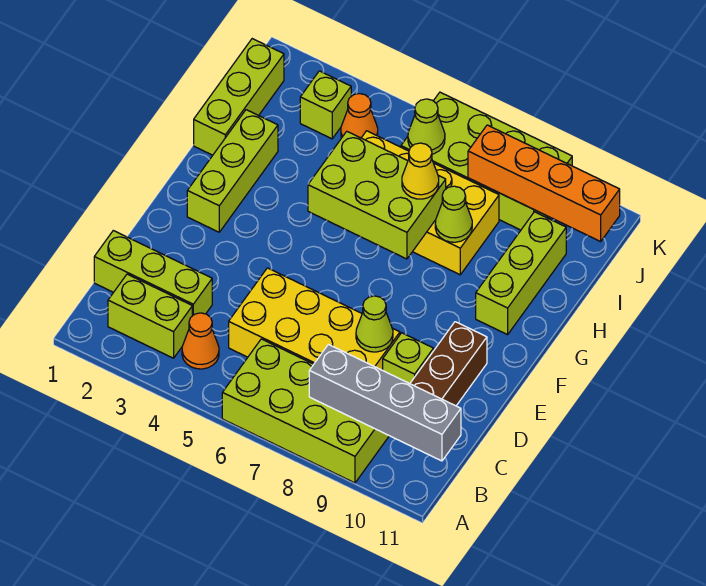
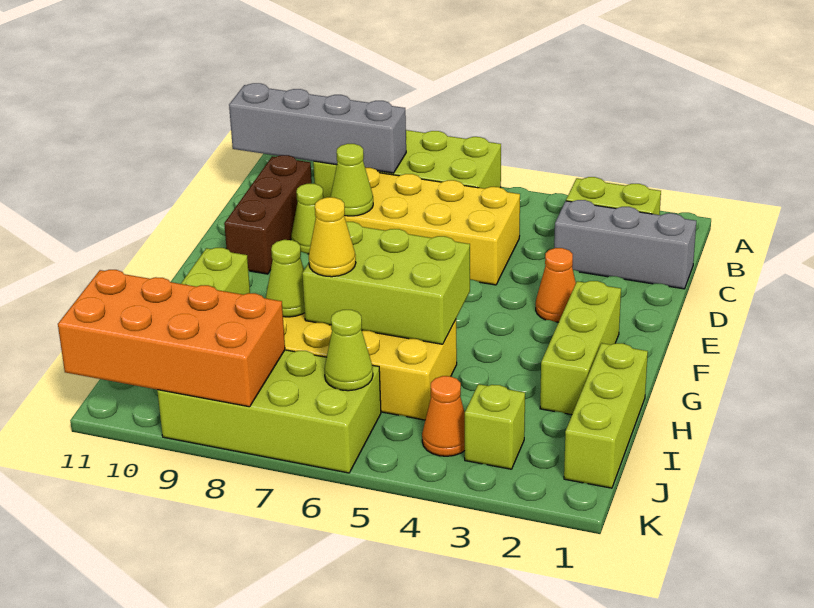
orange cone B4 level 1 -> orange cone E3 level 1
lime brick C1:C3 level 1 -> grey brick C1:C3 level 1
lime brick D9 level 1 -> lime cone D9 level 1
orange brick J8:J11 level 2 -> orange brick J8:K11 level 2

